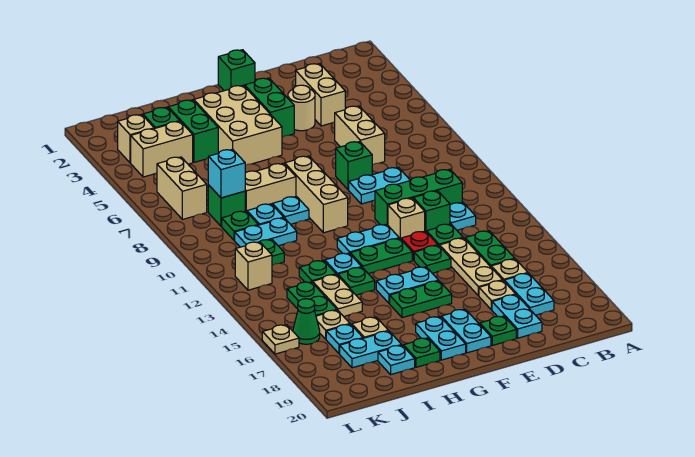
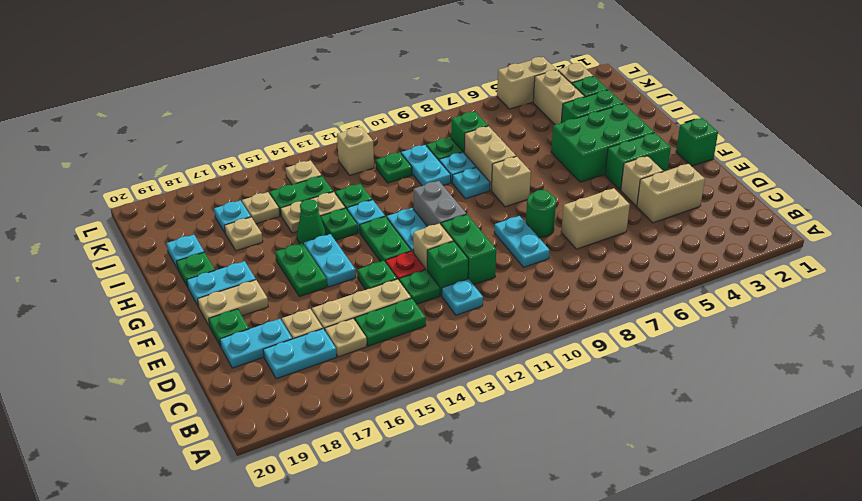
green brick C11:E11 level 1 -> green brick D11:E11 level 1
tan round brick E4 level 1 -> tan brick E4 level 1
green brick E8 level 1 -> green round brick E8 level 1
none -> grey brick F11:G11 level 1
cyan plate F18:F19 level 1 -> tan plate F18:F19 level 1
tan brick G3:H5 level 1 -> green brick G3:H5 level 1
tan brick G8:G10 level 1 -> tan brick G8 level 1
cyan plate I18:J18 level 1 -> none
cyan brick J8 level 2 -> none
tan brick K6:K7 level 1 -> tan brick L4:L5 level 1
green cone K16 level 1 -> green cone H15 level 1
tan plate L16 level 1 -> tan plate K14 level 1

